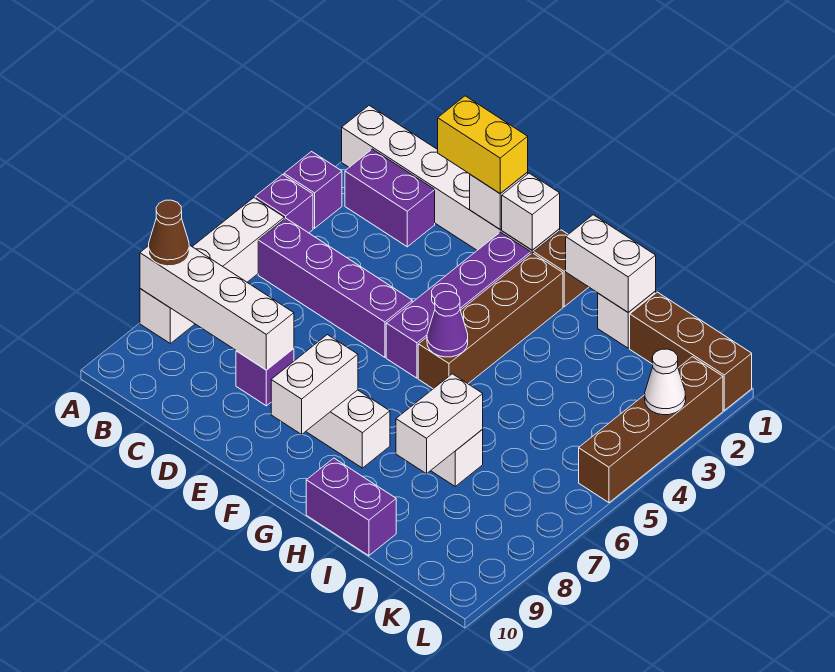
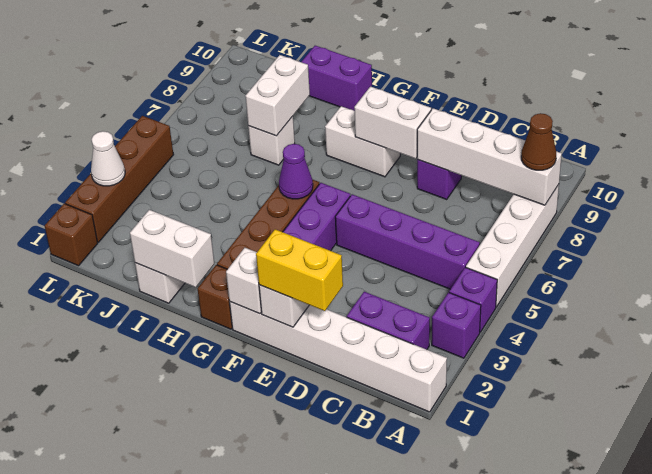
white brick F8:F9 level 2 -> white brick E8:F8 level 2
brown brick J1:L1 level 1 -> brown brick L1 level 1

